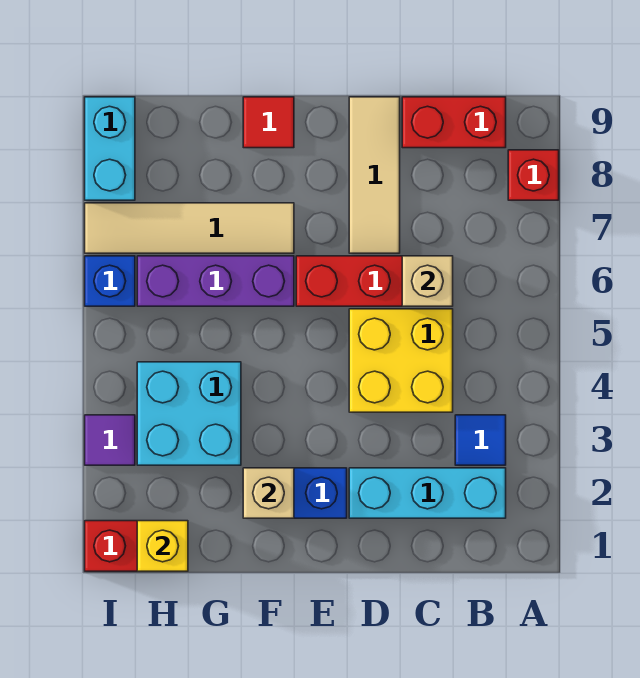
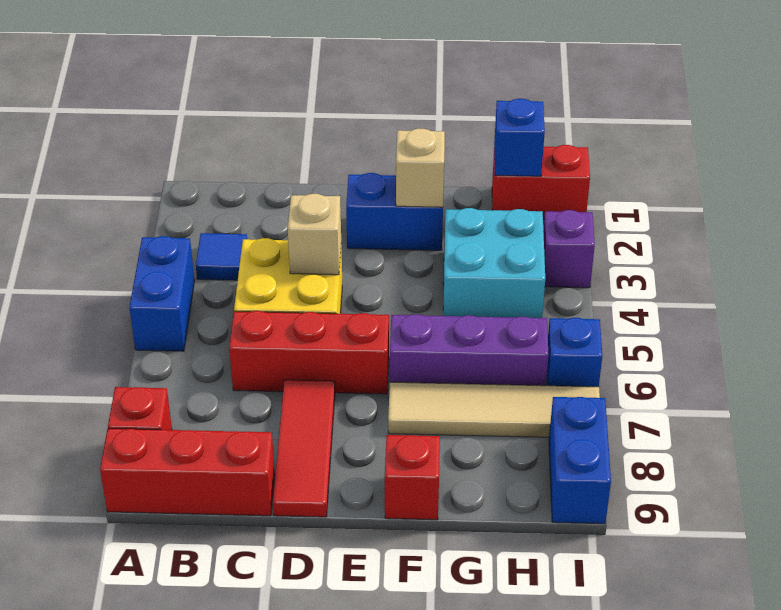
none -> blue brick A4:A5 level 1
cyan brick B2:D2 level 1 -> none
red brick B9:C9 level 1 -> red brick A9:C9 level 1
tan brick C6 level 2 -> tan brick D4 level 2
tan tile D7:D9 level 1 -> red tile D7:D9 level 1
red tile F9 level 1 -> red brick F9 level 1
yellow brick H1 level 2 -> blue brick H1 level 2
purple tile I3 level 1 -> purple brick I3 level 1
cyan brick I8:I9 level 1 -> blue brick I8:I9 level 1

